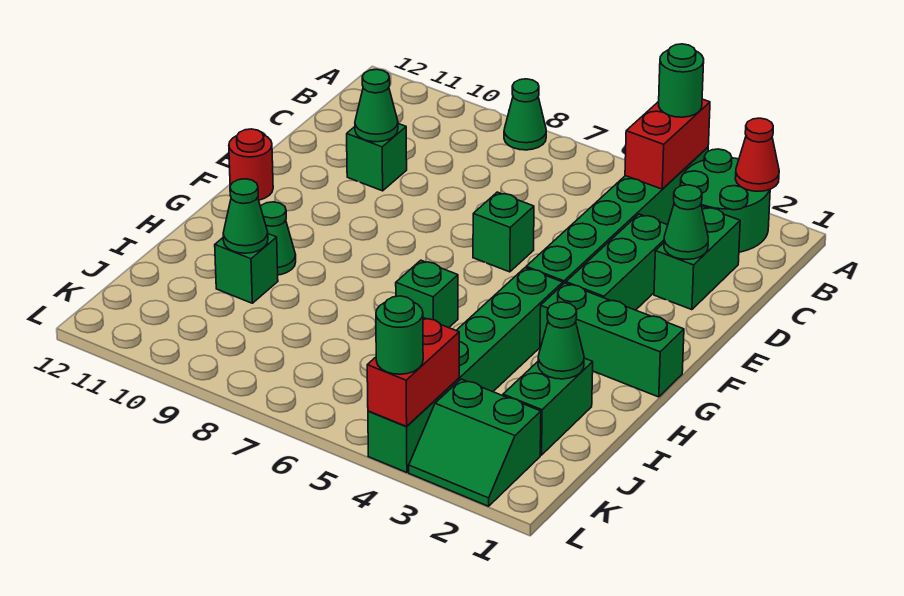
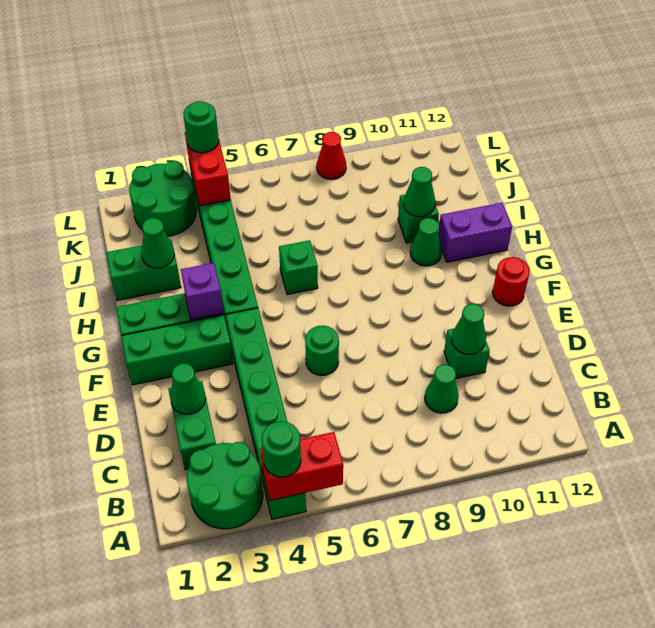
red cone A2 level 2 -> red cone L8 level 1
red brick A4:B4 level 2 -> red brick A4:A5 level 2
green cone A8 level 1 -> green cone C9 level 1
green brick D3:F3 level 1 -> green brick F1:F3 level 1
green brick E6 level 1 -> green round brick E6 level 1
none -> purple brick G3 level 2
none -> purple brick H11:H12 level 1
green brick I2:J2 level 1 -> green brick I1:I2 level 1
green slope K2:L3 level 1 top K -> green round brick K2:L3 level 1

